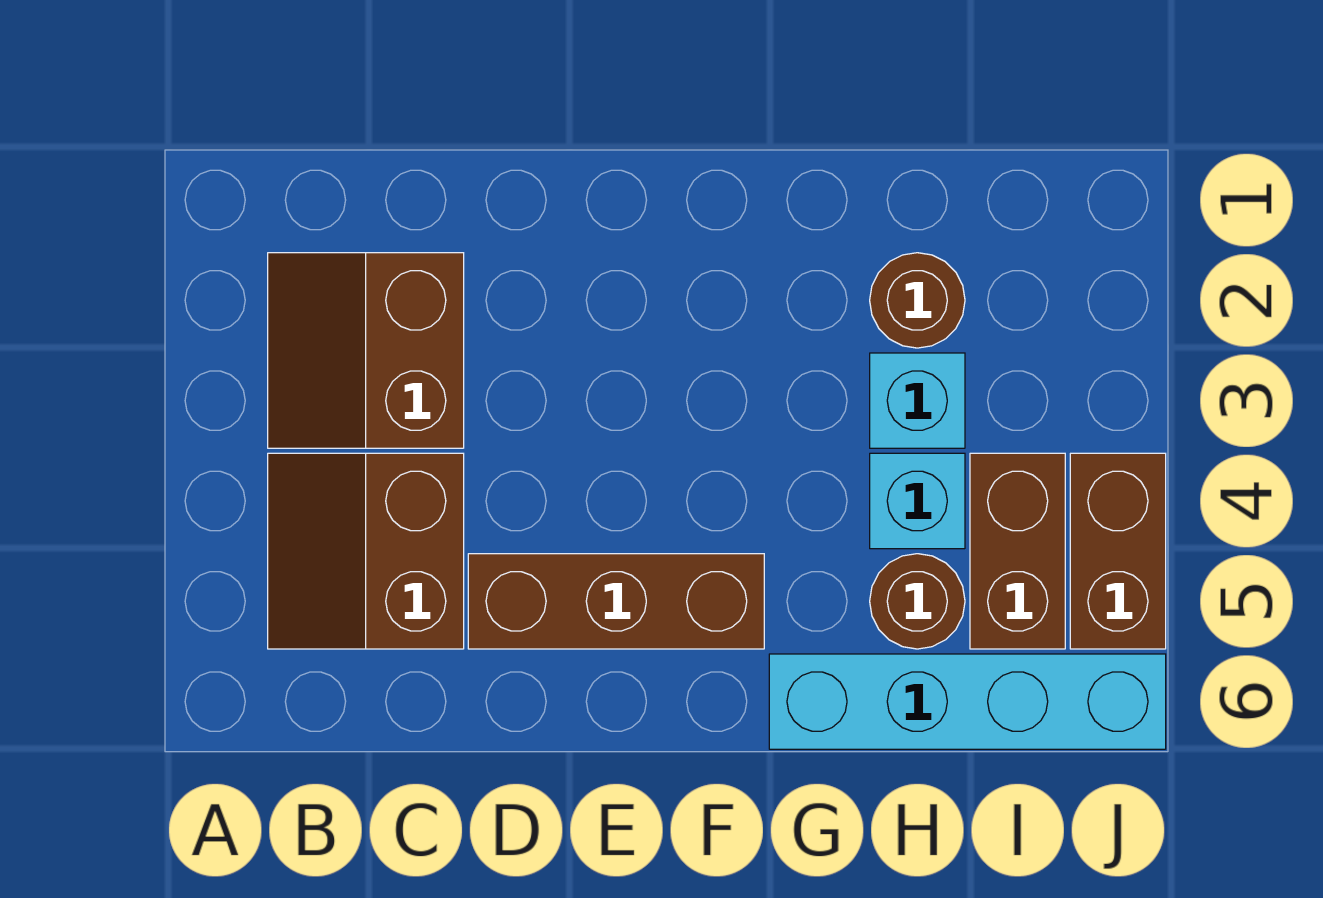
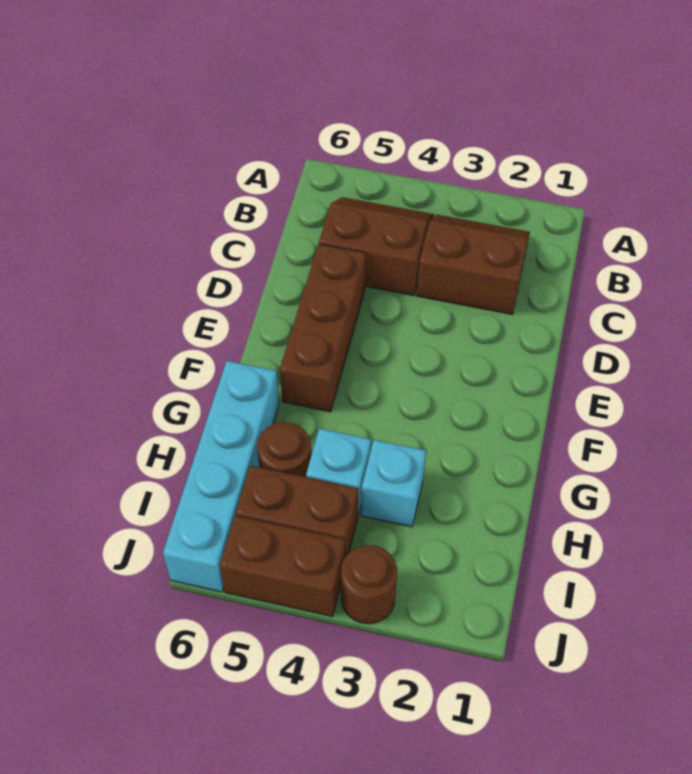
brown round brick H2 level 1 -> brown round brick J3 level 1

